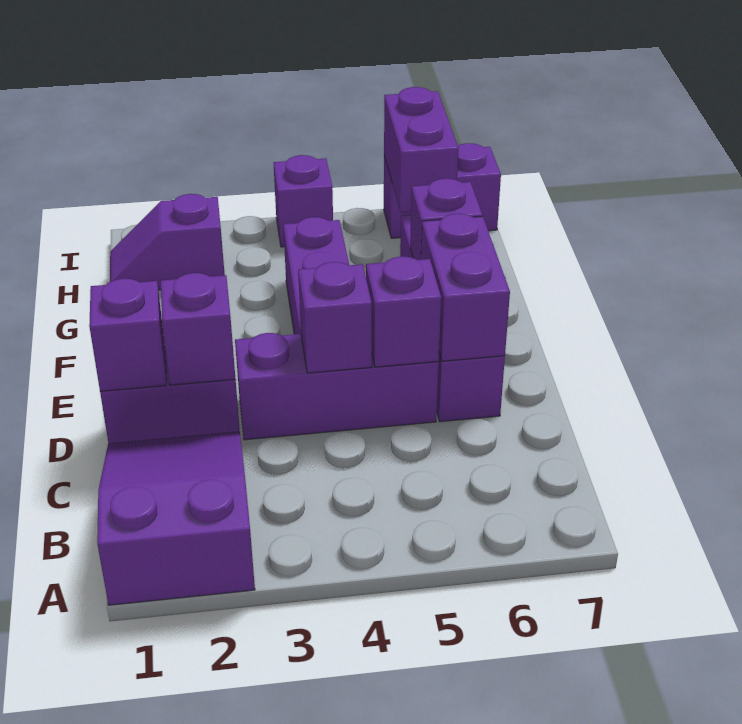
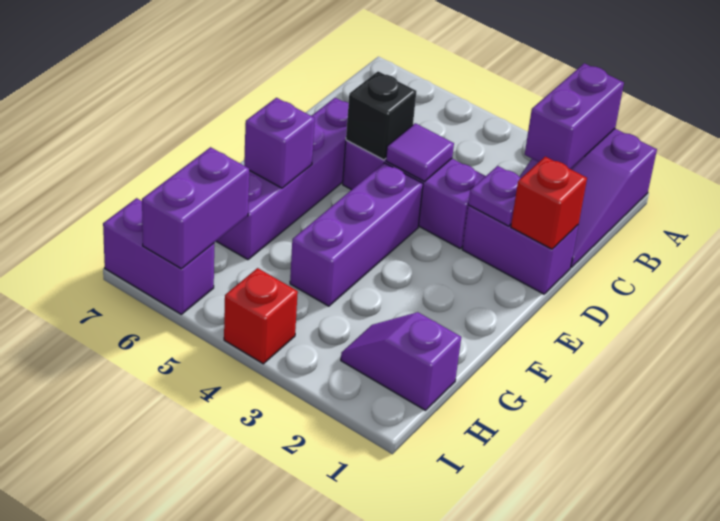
purple brick D1 level 2 -> red brick D1 level 2
purple brick D2 level 2 -> purple plate D2 level 2
purple brick D4 level 2 -> purple tile D4 level 2
purple brick D5 level 2 -> black brick D5 level 2
purple brick D6:E6 level 2 -> purple brick A2:B2 level 2
purple slope H1:H2 level 1 top 2 -> purple slope H1:H2 level 1 top 1
purple brick I4 level 1 -> red brick I4 level 1

